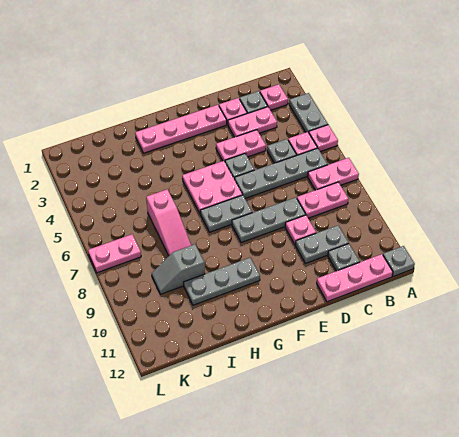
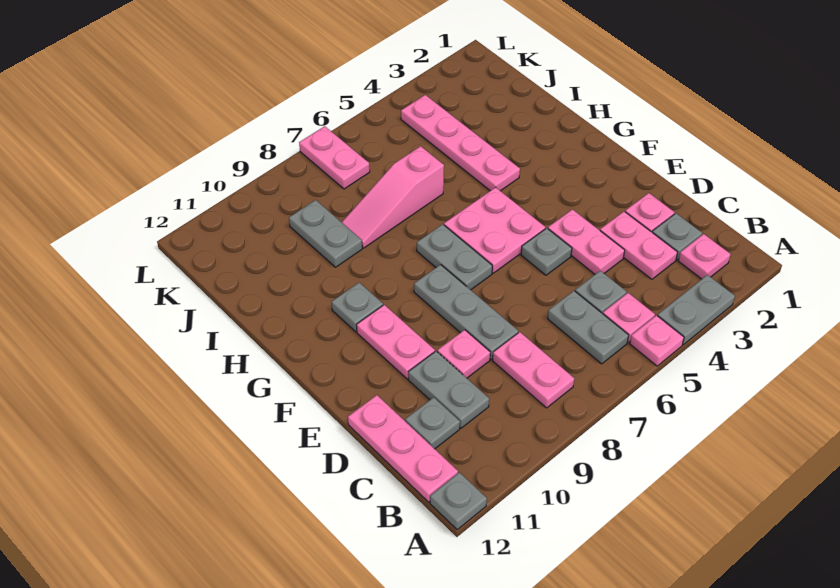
pink plate A7:B7 level 1 -> pink plate E10:F10 level 1
grey plate B6:E6 level 1 -> grey plate B6:C6 level 1
pink plate E2:H2 level 1 -> pink plate H4:K4 level 1
grey plate G10:I10 level 1 -> grey plate G10 level 1
grey slope I9:J9 level 1 top I -> grey plate I9:J9 level 1

